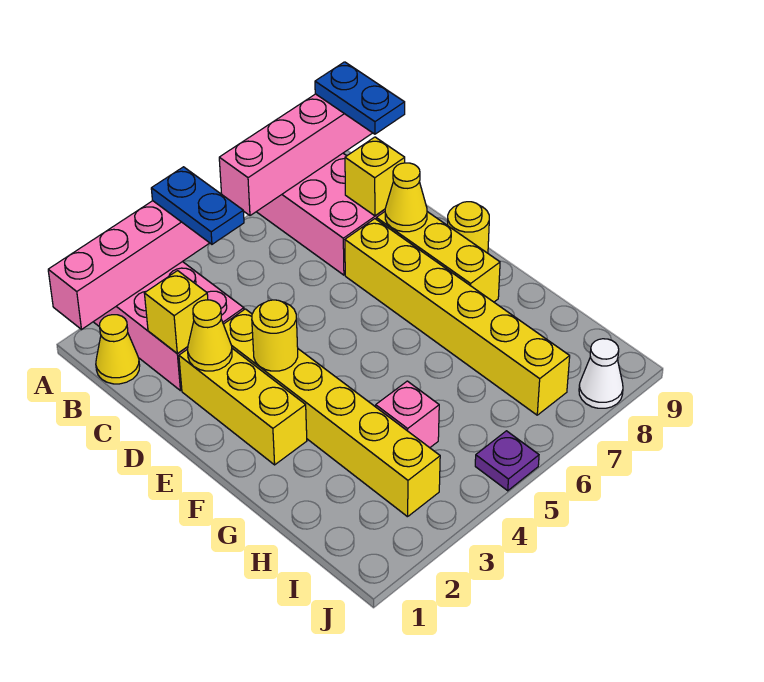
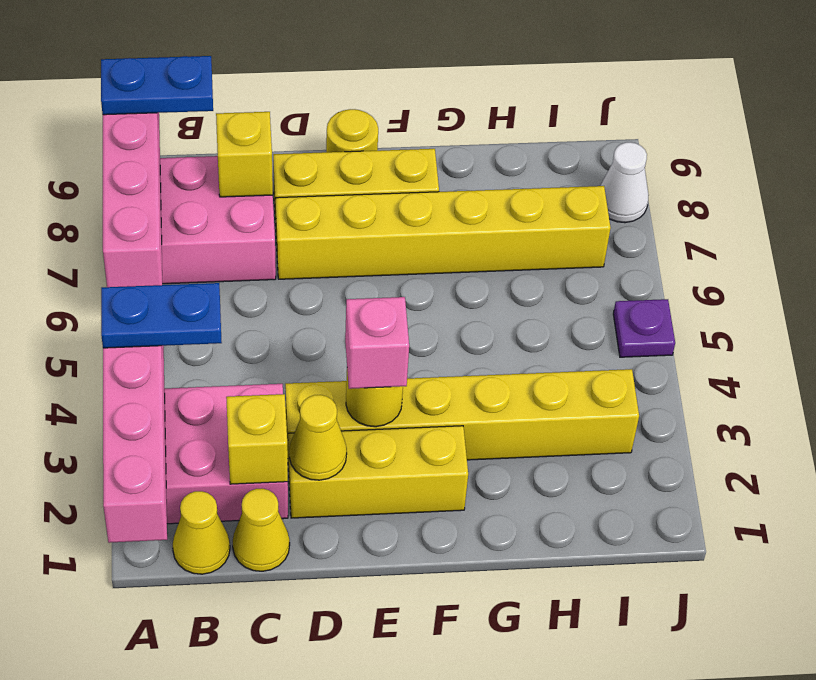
yellow cone D8 level 2 -> yellow cone C1 level 1
pink brick H4 level 1 -> pink brick E3 level 3

